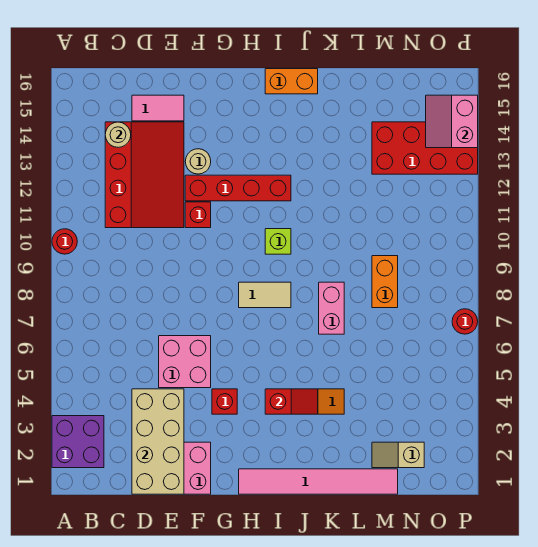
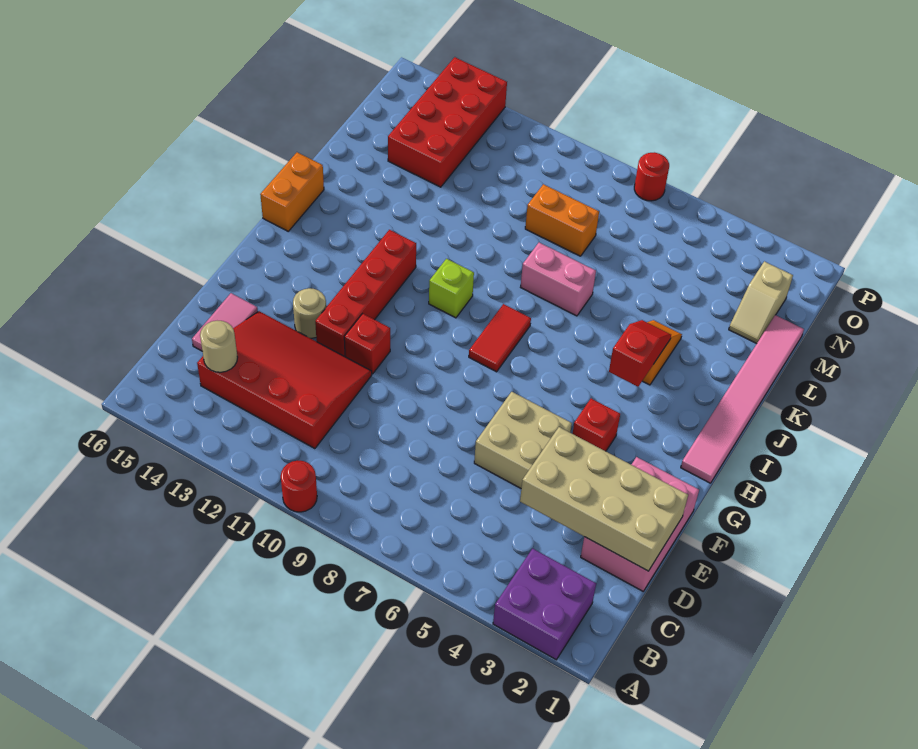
pink brick E5:F6 level 1 -> tan brick E5:F6 level 1
tan tile H8:I8 level 1 -> red tile H8:I8 level 1
pink slope O14:P15 level 2 top P -> none

